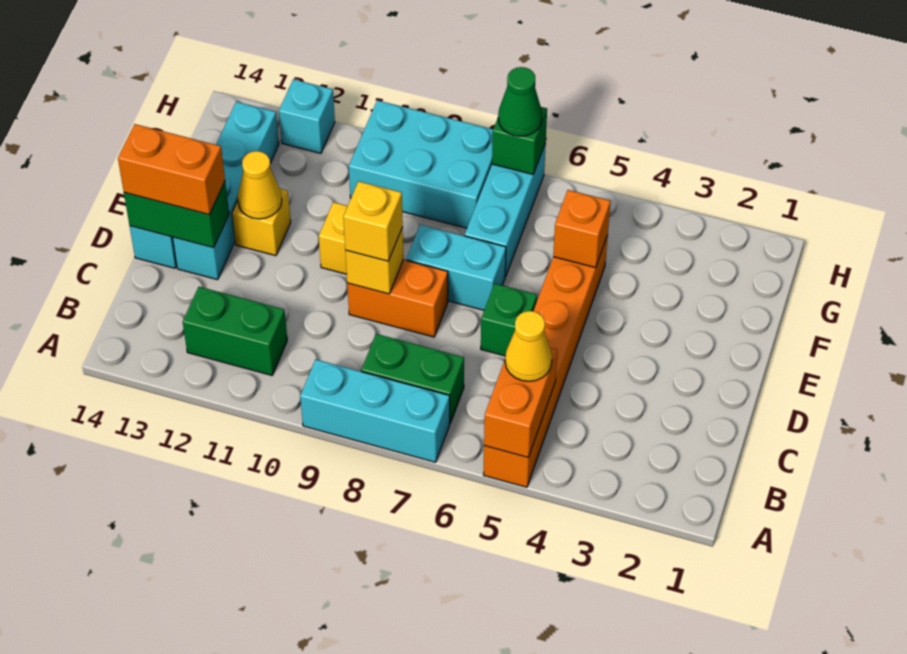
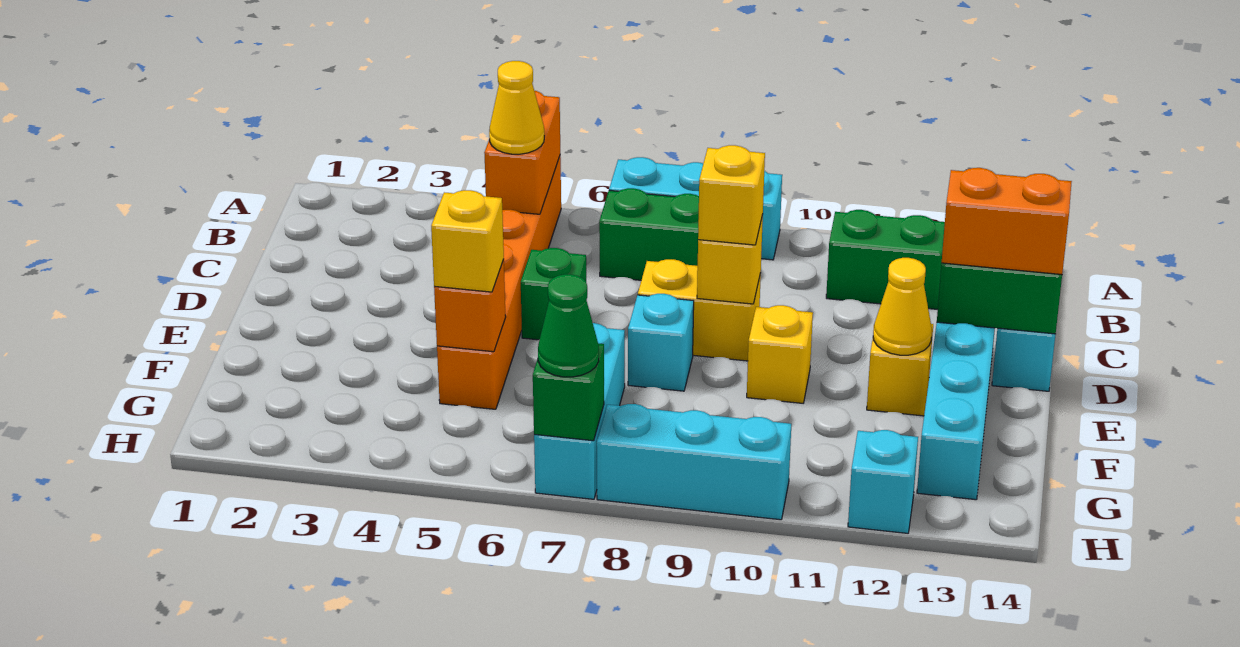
orange brick D8:D9 level 1 -> yellow brick D8:D9 level 1
cyan brick E7:E8 level 1 -> cyan brick E8 level 1
none -> yellow brick F5 level 3
cyan brick G8:H10 level 1 -> cyan brick H8:H10 level 1

